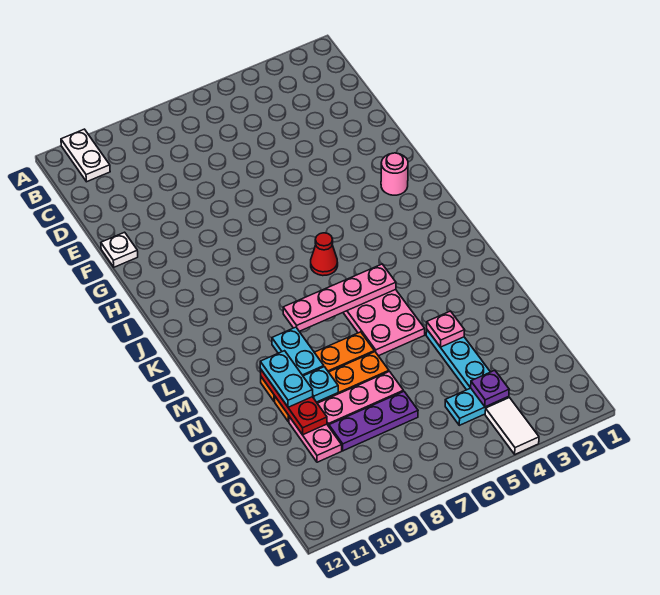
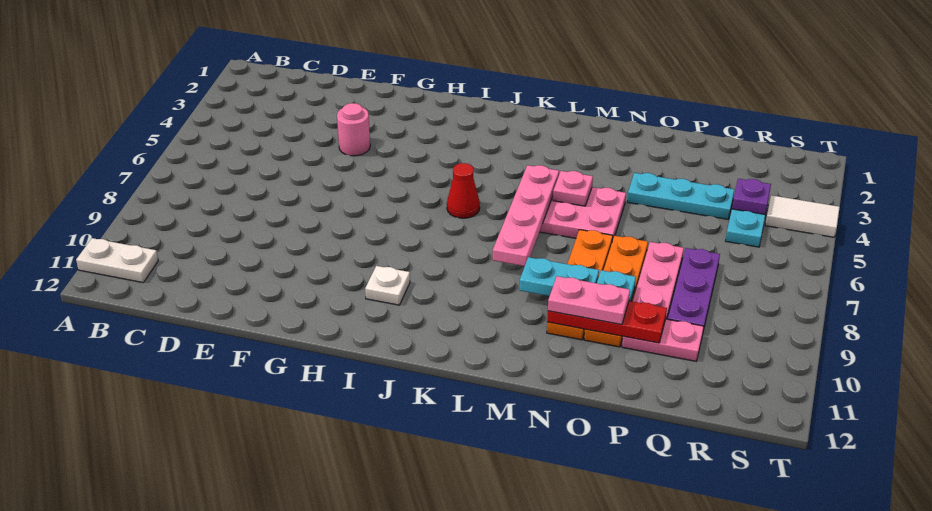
white plate F12 level 1 -> white plate I10 level 1
pink round brick H2 level 1 -> pink round brick F4 level 1
cyan plate N10:O10 level 3 -> pink plate N10:O10 level 3
pink plate O4 level 2 -> pink plate M5 level 2

